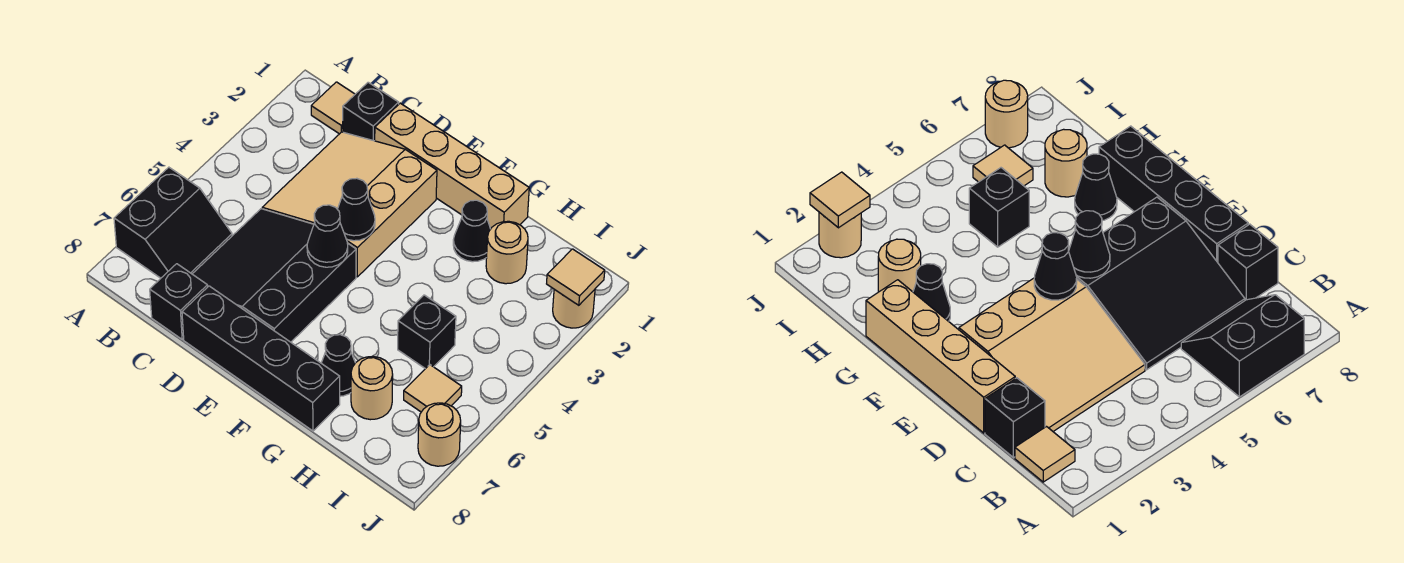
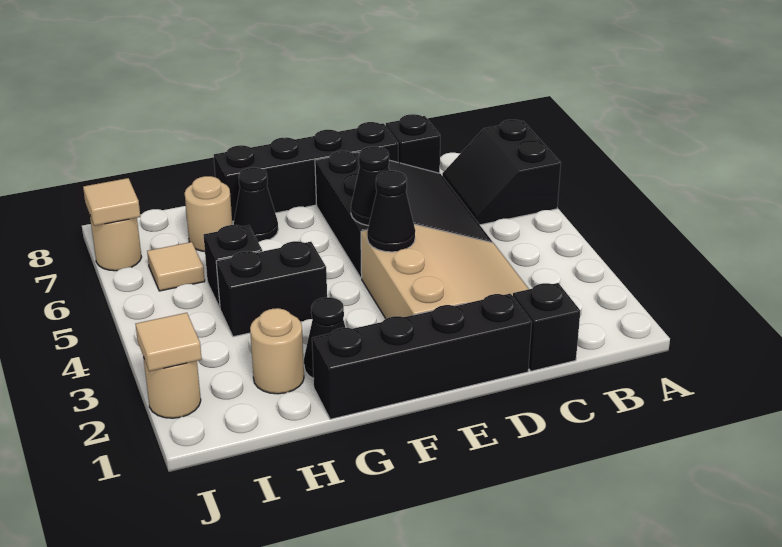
tan tile B1 level 1 -> tan tile J7 level 2
tan brick D1:G1 level 1 -> black brick D1:G1 level 1
none -> black brick G4:H4 level 1

